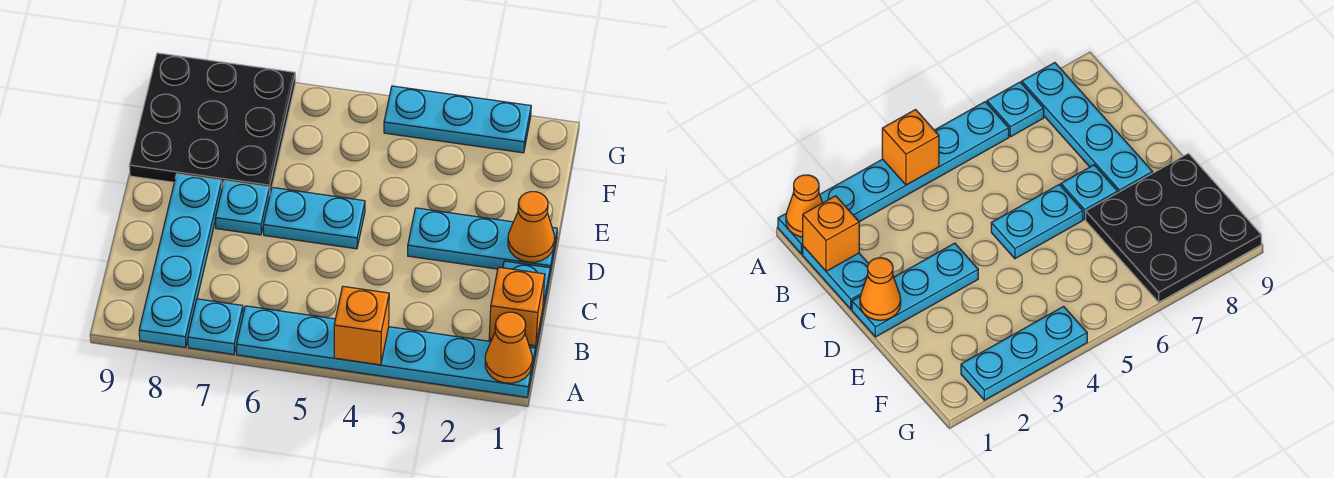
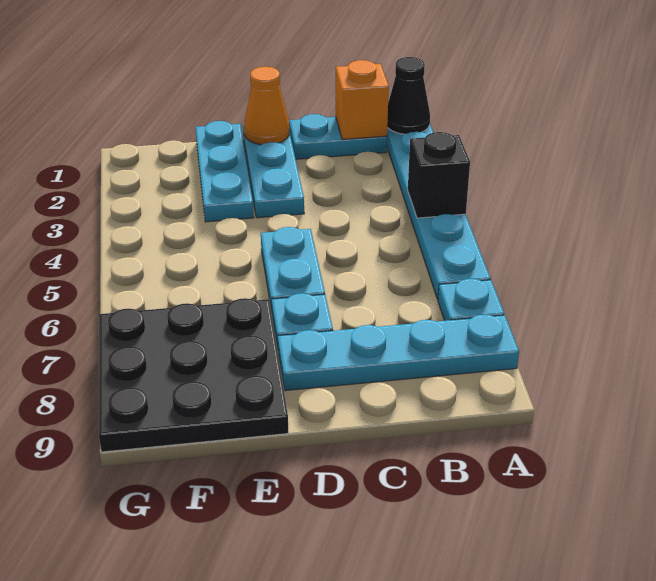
orange cone A1 level 2 -> black cone A1 level 2
orange brick A4 level 2 -> black brick A4 level 2
cyan plate G2:G4 level 1 -> cyan plate E1:E3 level 1

